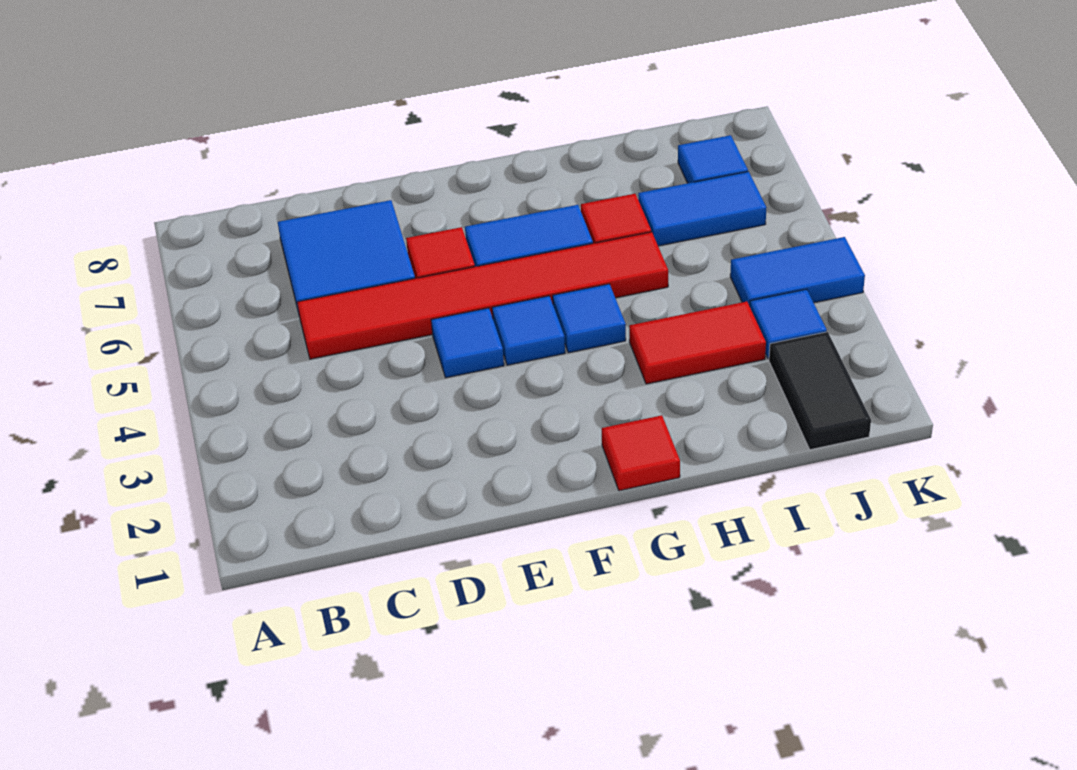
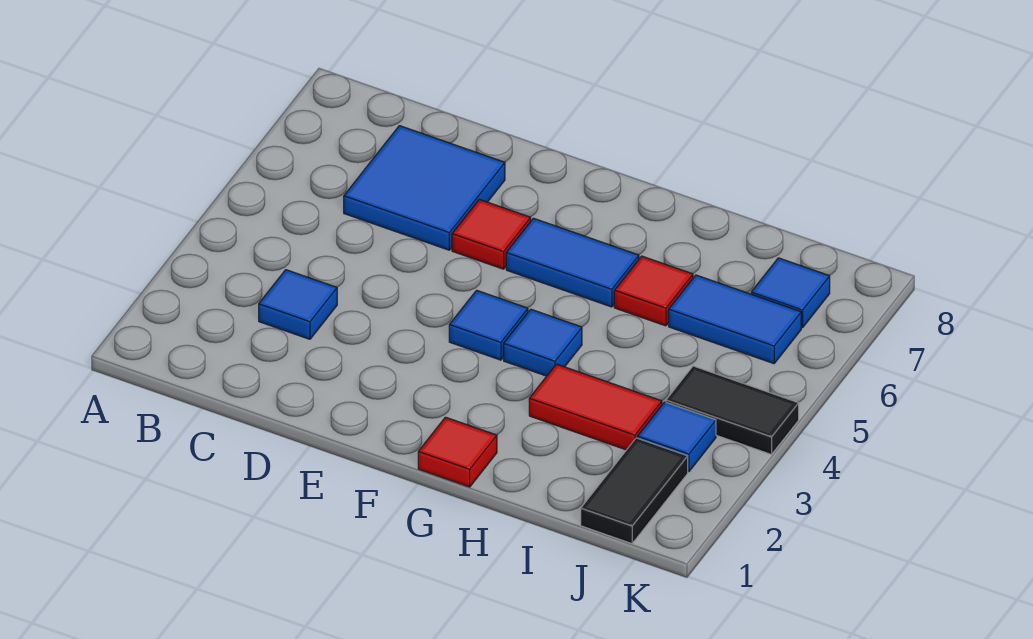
red tile C5:H5 level 1 -> none
blue tile E4 level 1 -> blue tile C3 level 1
blue tile J4:K4 level 1 -> black tile J4:K4 level 1

